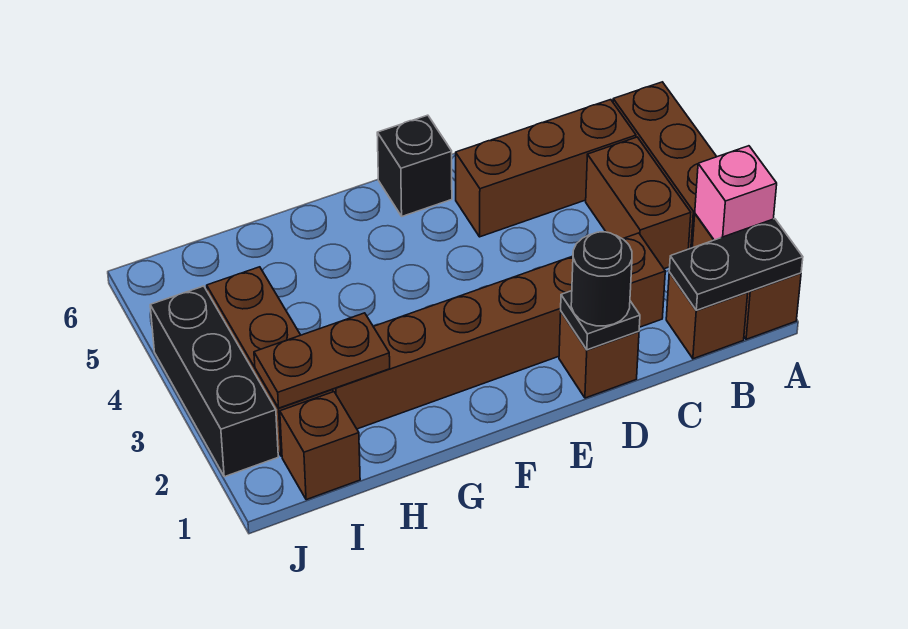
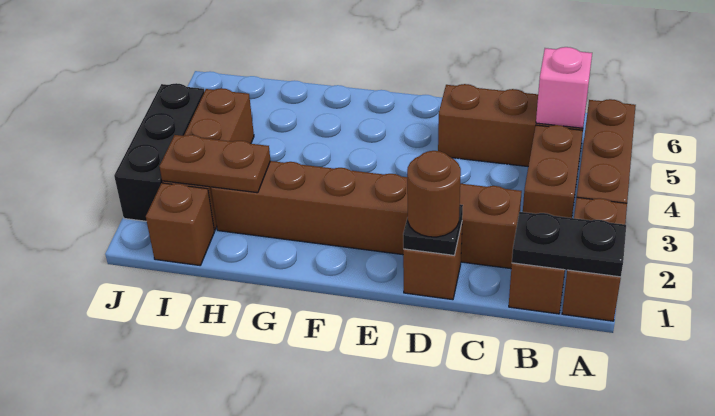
pink brick A2 level 2 -> pink brick B5 level 2
black round brick D1 level 3 -> brown round brick D1 level 3
black brick E6 level 1 -> none

